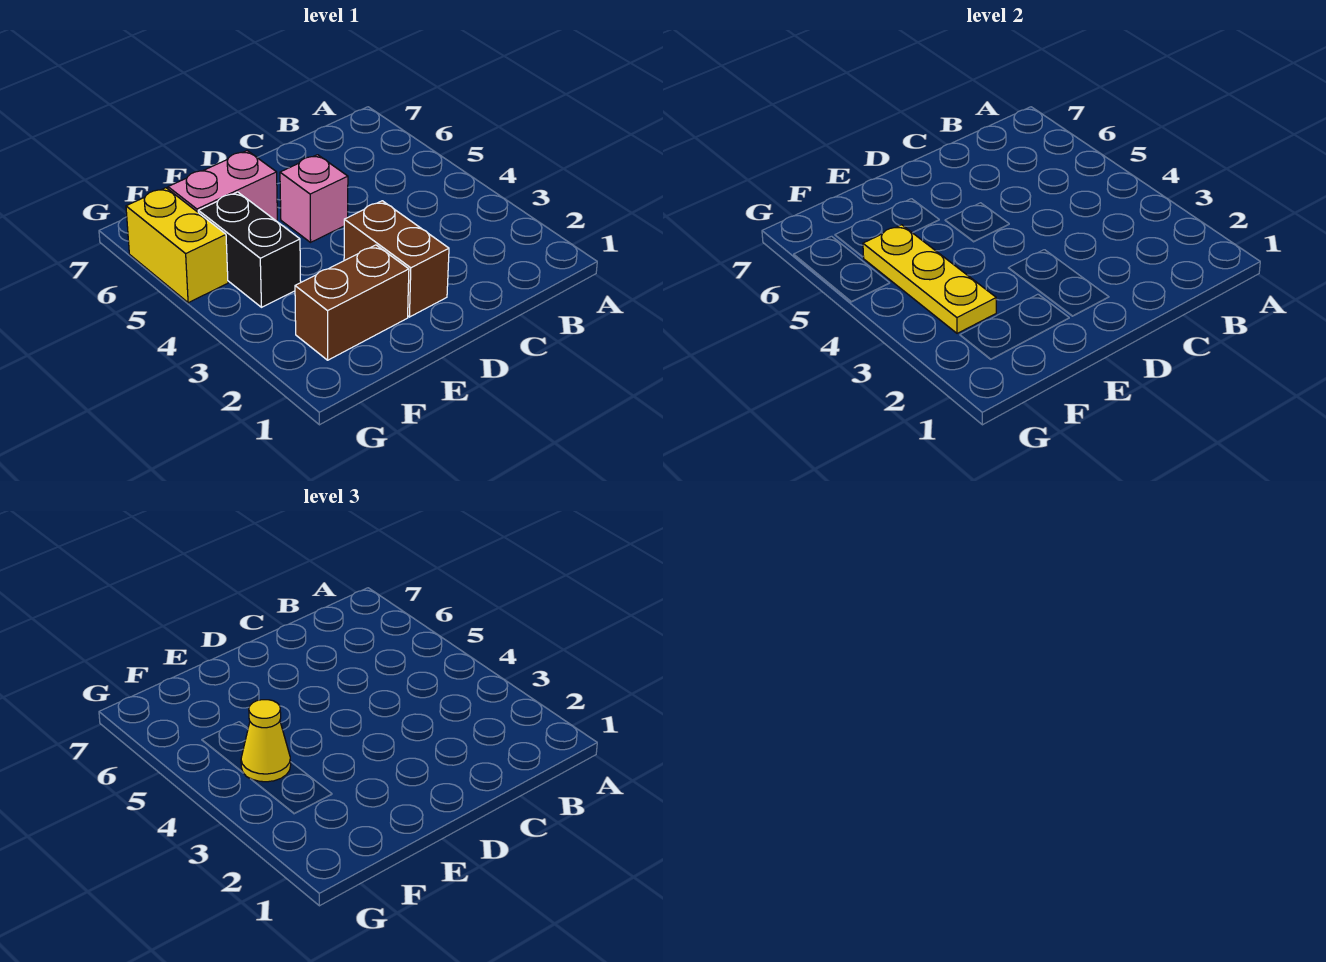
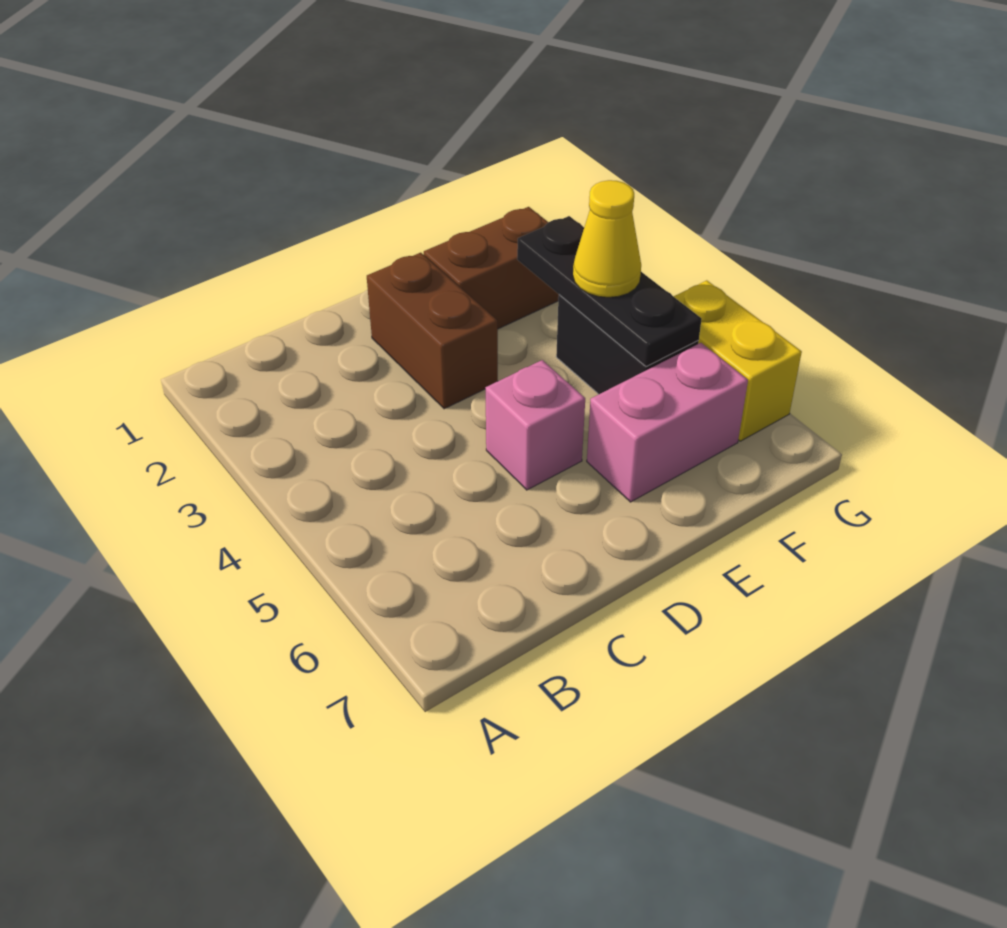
yellow plate F3:F5 level 2 -> black plate F3:F5 level 2

